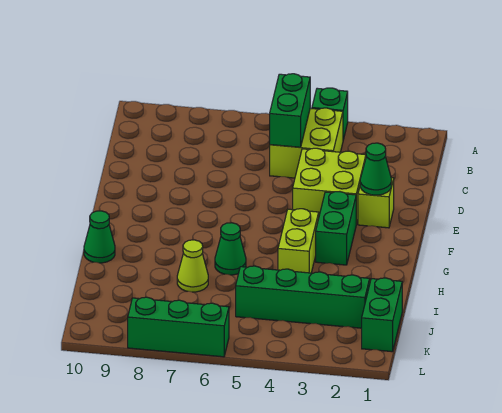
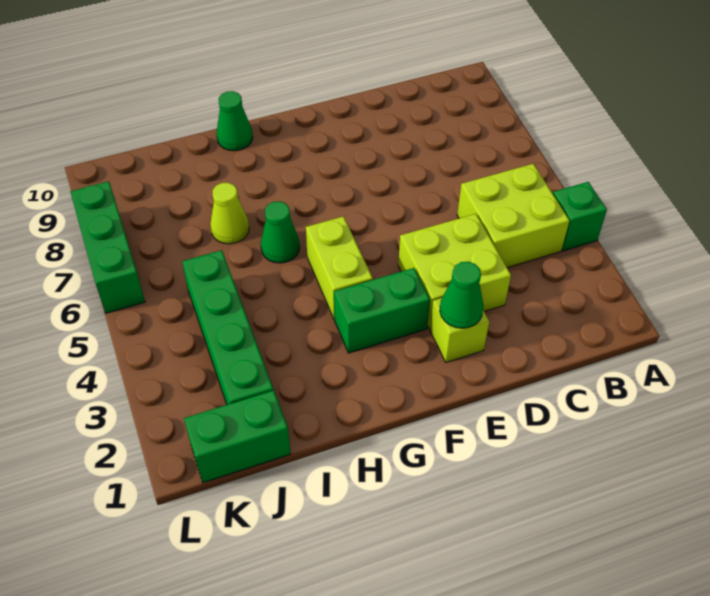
green brick B5:C5 level 2 -> none
lime brick G4:H4 level 1 -> lime brick G4:G5 level 1

